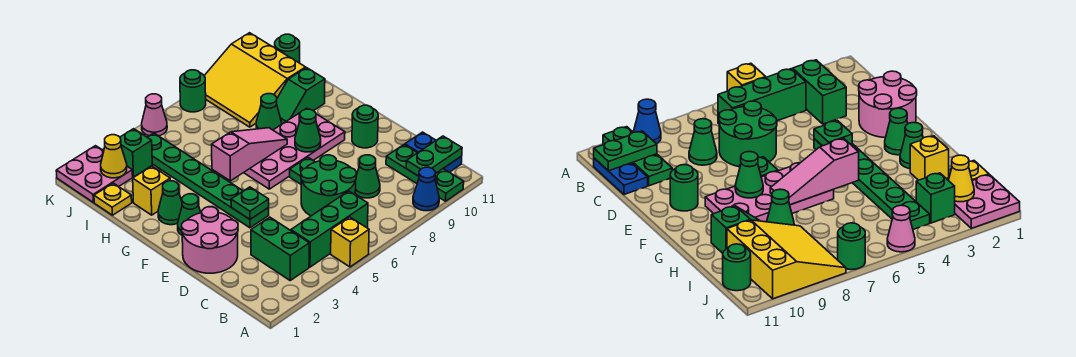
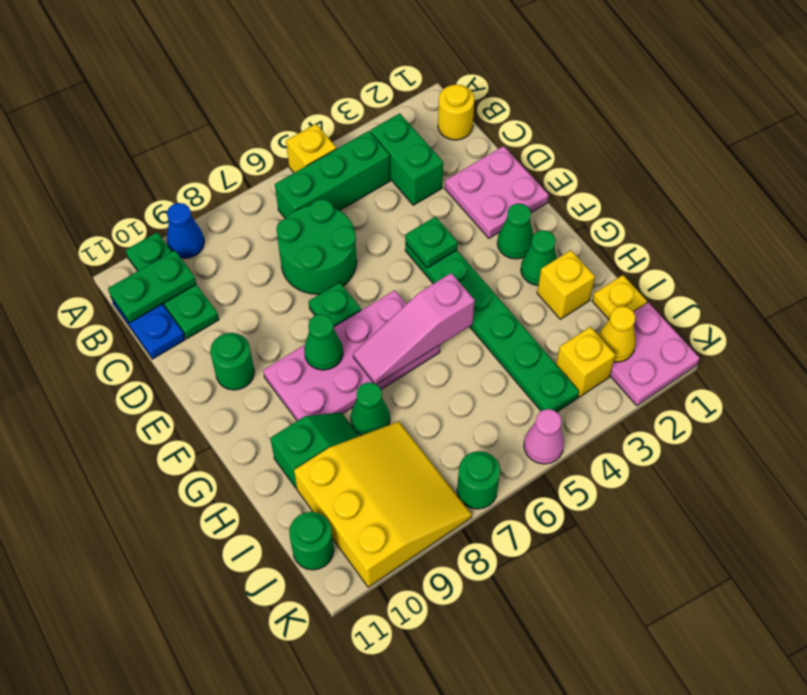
none -> yellow round brick B1 level 1
green cone C8 level 1 -> none
pink round brick D1:E2 level 1 -> pink plate D1:E2 level 1
green brick J3 level 1 -> yellow brick J3 level 1

